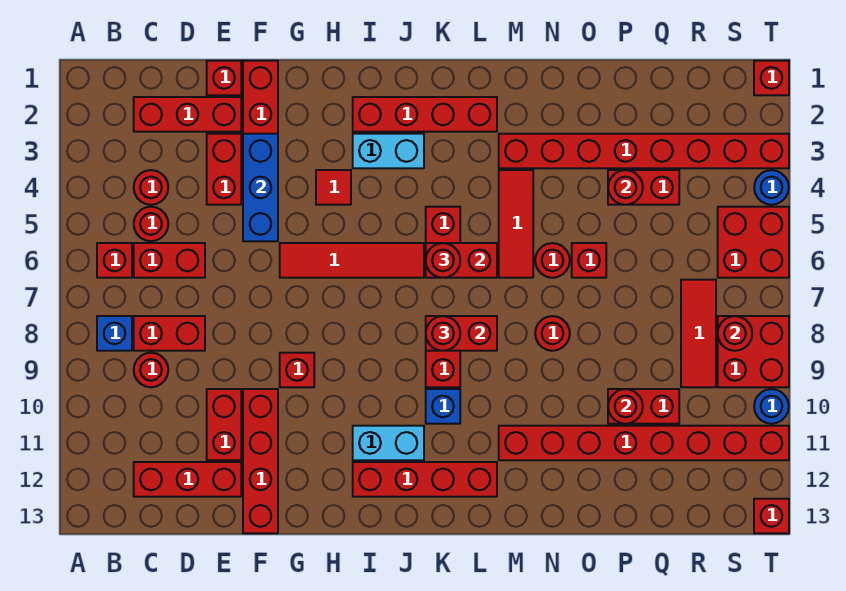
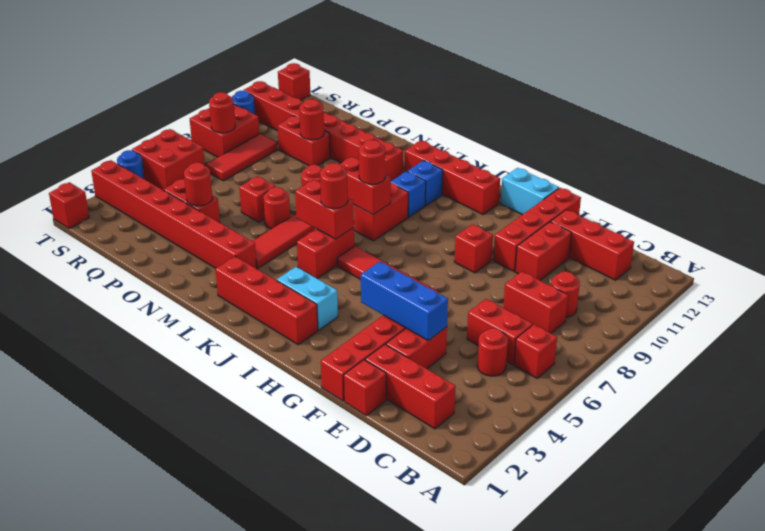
blue brick B8 level 1 -> blue brick K11 level 1
red round brick C4 level 1 -> none
blue brick F3:F5 level 2 -> blue brick E4:G4 level 2
red tile H4 level 1 -> none
cyan brick I11:J11 level 1 -> cyan brick G13:H13 level 1

